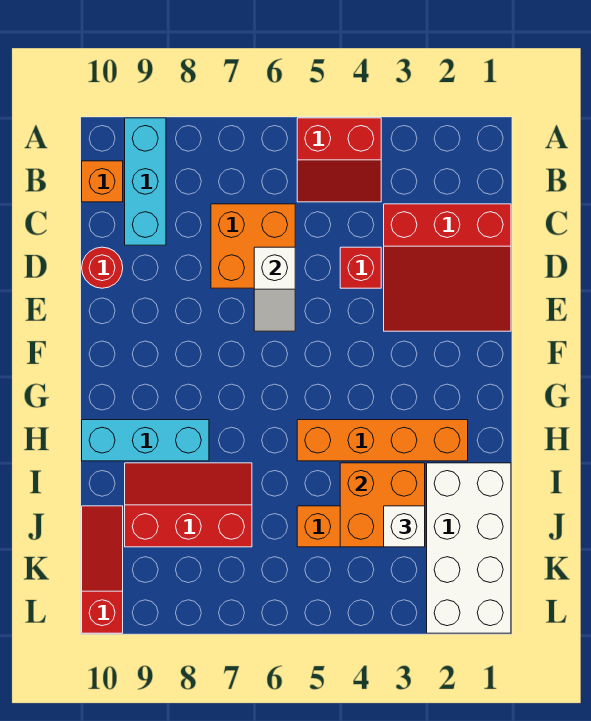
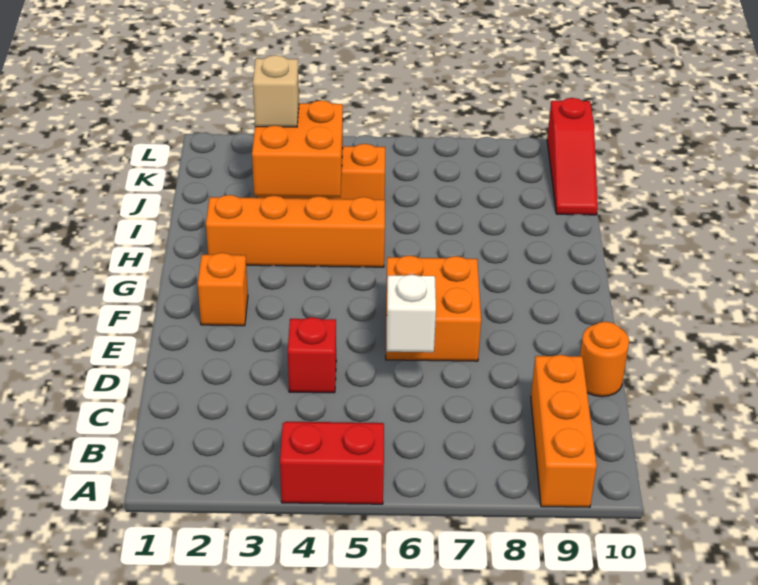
cyan brick A9:C9 level 1 -> orange brick A9:C9 level 1
orange brick B10 level 1 -> orange brick F2 level 1
red slope C1:E3 level 1 top C -> none
orange brick C6:D7 level 1 -> orange brick E6:F7 level 1
red round brick D10 level 1 -> orange round brick D10 level 1
cyan brick H8:H10 level 1 -> none
white brick I1:L2 level 1 -> none
red slope I7:J9 level 1 top J -> none
white brick J3 level 3 -> tan brick J3 level 3

